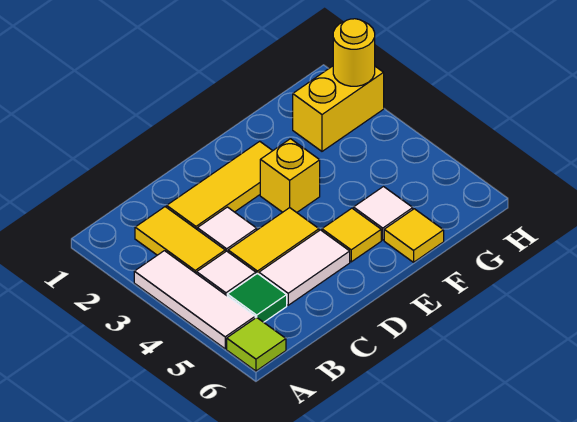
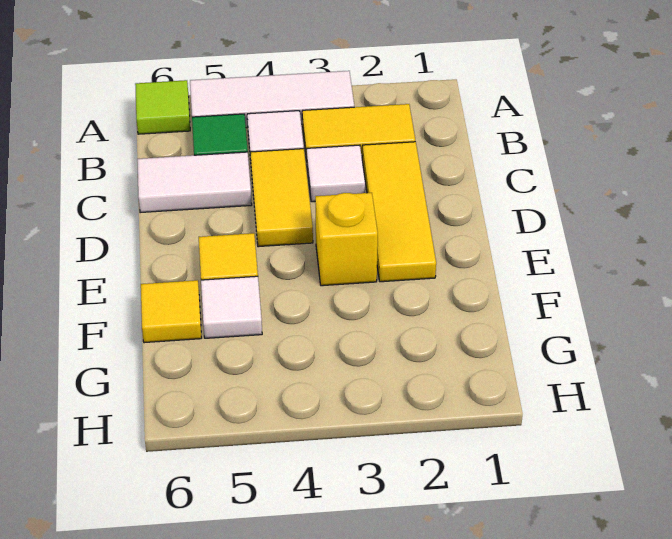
white tile C5:D5 level 1 -> white tile C5:C6 level 1
yellow brick G2:H2 level 1 -> none
yellow round brick H2 level 2 -> none

